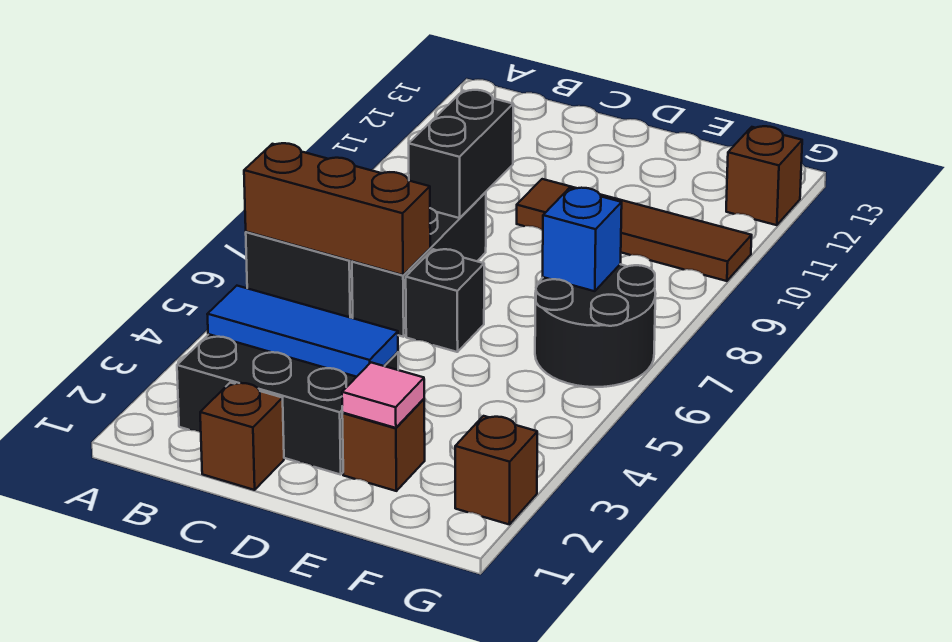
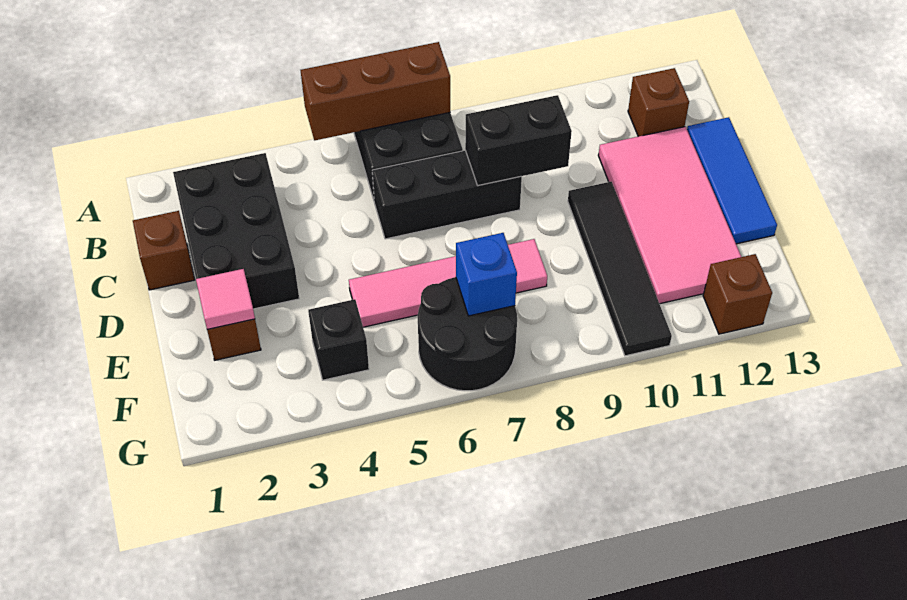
brown brick A6:C6 level 2 -> brown brick A5:A7 level 2
blue tile B3:D3 level 2 -> blue tile C13:E13 level 1
none -> pink tile C11:F12 level 1
black brick D6 level 1 -> black brick F4 level 1
brown tile D10:G10 level 1 -> black tile D10:G10 level 1
none -> pink tile E5:E8 level 1
brown brick G2 level 1 -> brown brick B12 level 1

